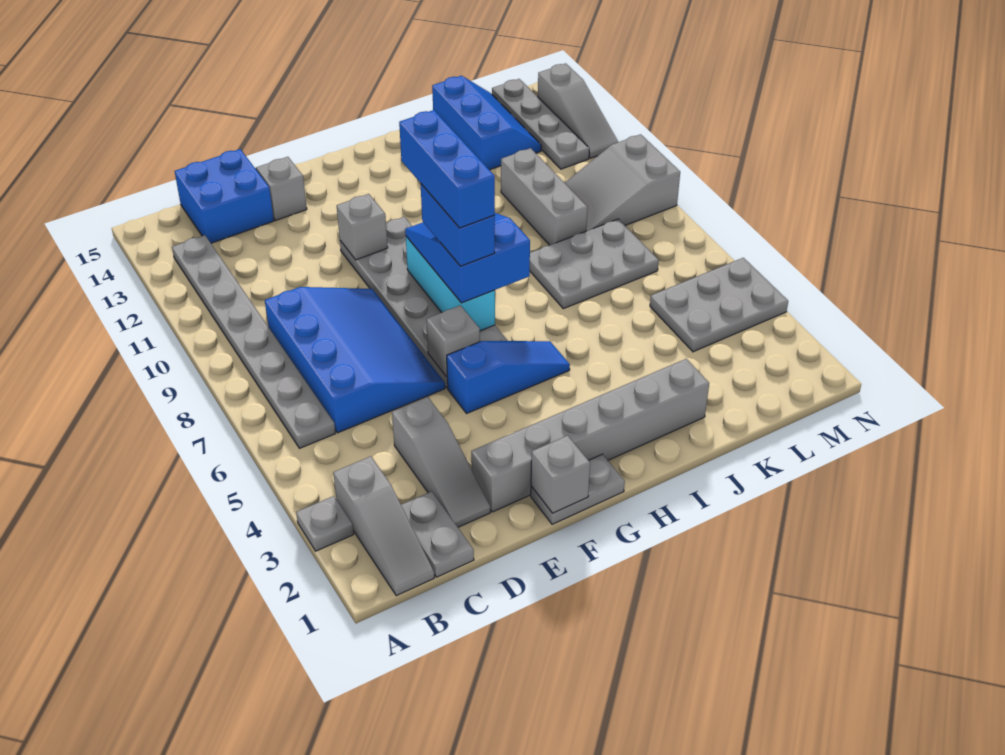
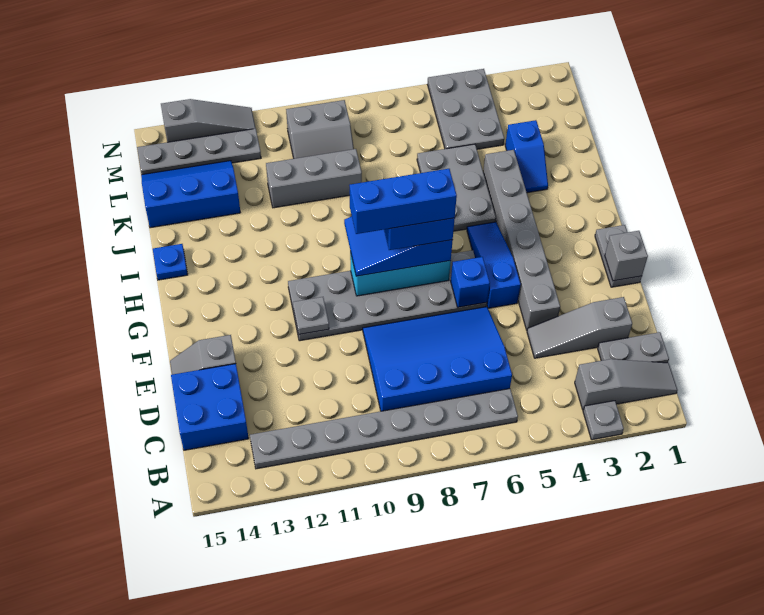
grey slope D2:D4 level 1 top 4 -> grey slope D2:D4 level 1 top 2
grey brick E2:J2 level 1 -> grey brick E4:J4 level 1
grey brick F6 level 2 -> blue brick F6 level 2
grey brick F11 level 2 -> grey plate F11 level 2
none -> blue plate I15 level 1
none -> blue slope J3:K3 level 1 top K
grey plate J7:L8 level 1 -> grey plate I5:K6 level 1
grey slope L9:N10 level 1 top N -> grey slope L9:M10 level 1 top M

